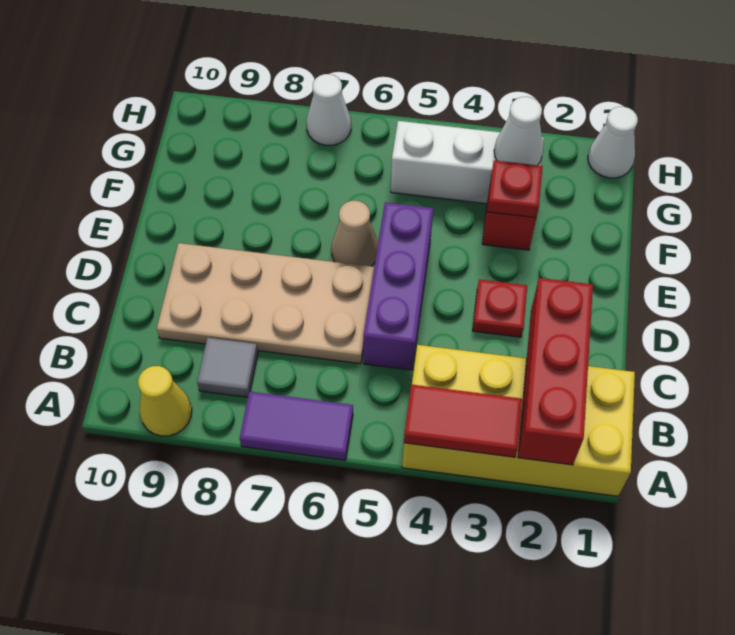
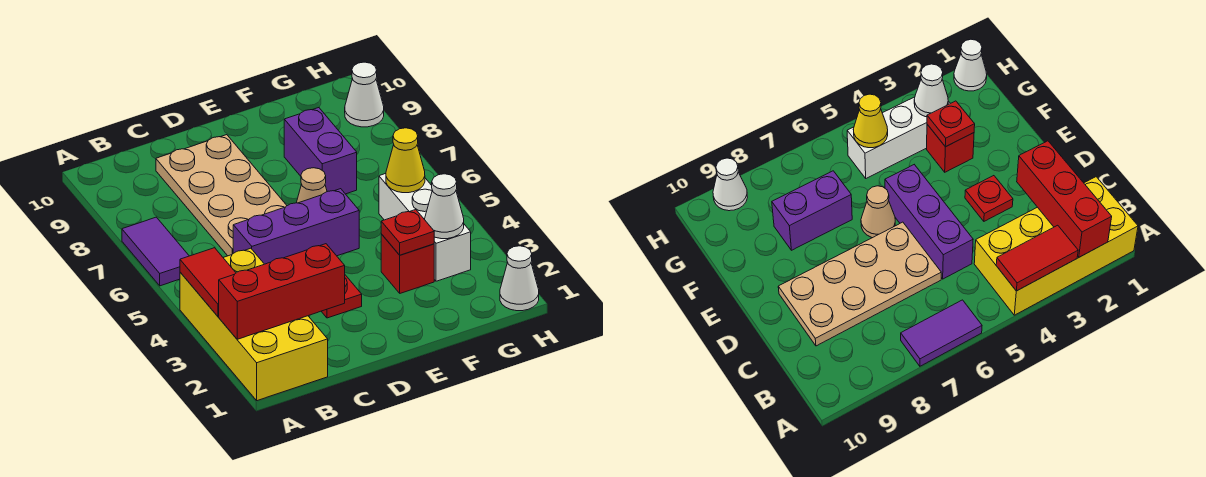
yellow cone A9 level 1 -> yellow cone G5 level 2
grey tile B8 level 1 -> none
none -> purple brick F7:F8 level 1
white cone H7 level 1 -> white cone H9 level 1

